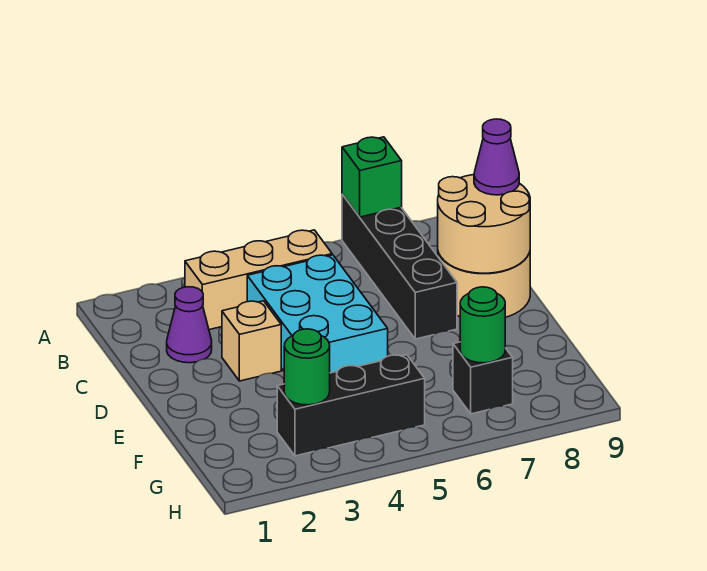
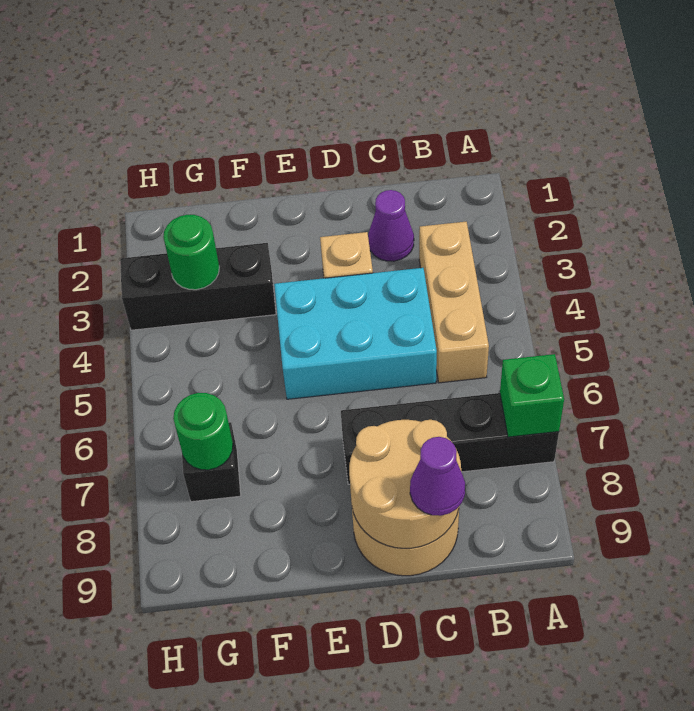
black brick G3:G5 level 1 -> black brick F3:H3 level 1

